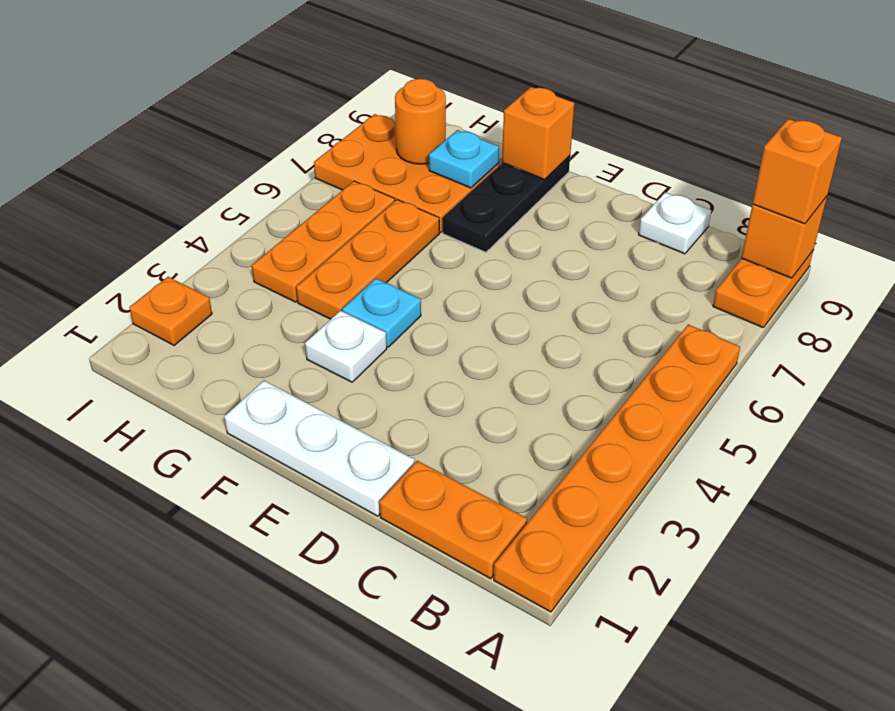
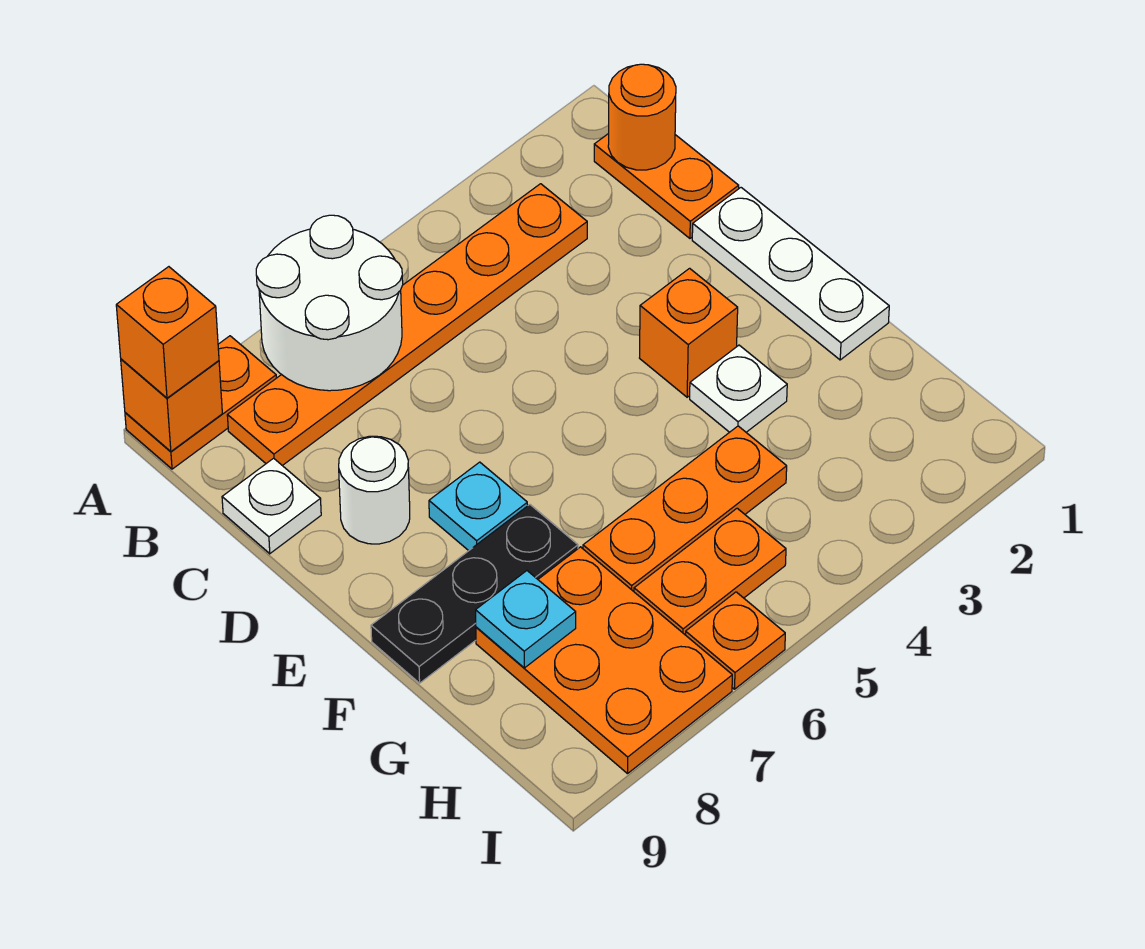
orange plate A1:A6 level 1 -> orange plate B3:B8 level 1
none -> white round brick A6:B7 level 2
none -> white round brick D8 level 1
cyan plate F4 level 1 -> cyan plate E7 level 1
orange brick F9 level 2 -> orange brick E3 level 1
orange plate H4:H6 level 1 -> orange plate H5:H6 level 1
orange round brick H8 level 2 -> orange round brick B1 level 2
orange plate I2 level 1 -> orange plate I6 level 1

